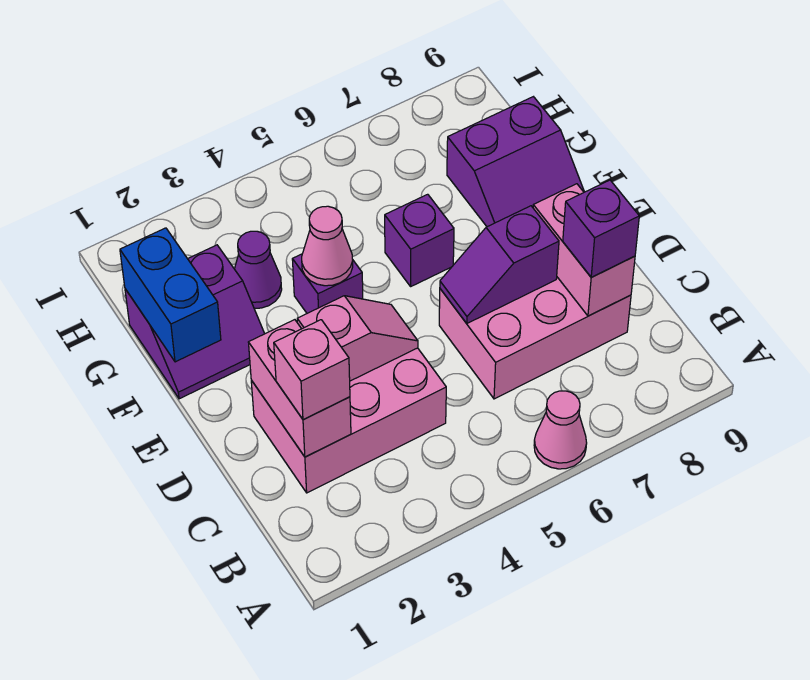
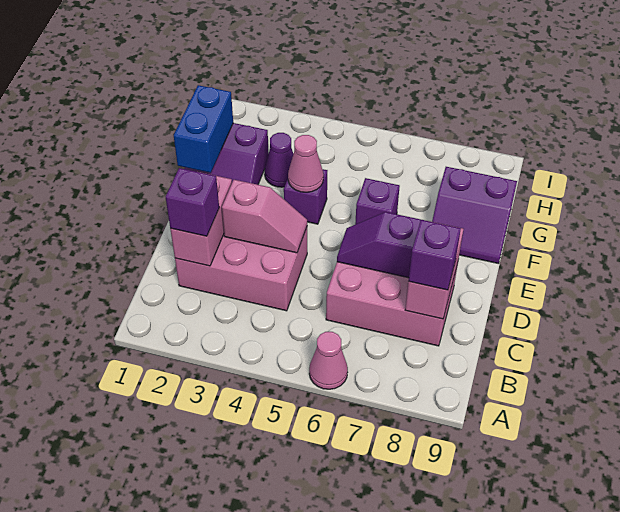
pink brick C2 level 3 -> purple brick C2 level 3

